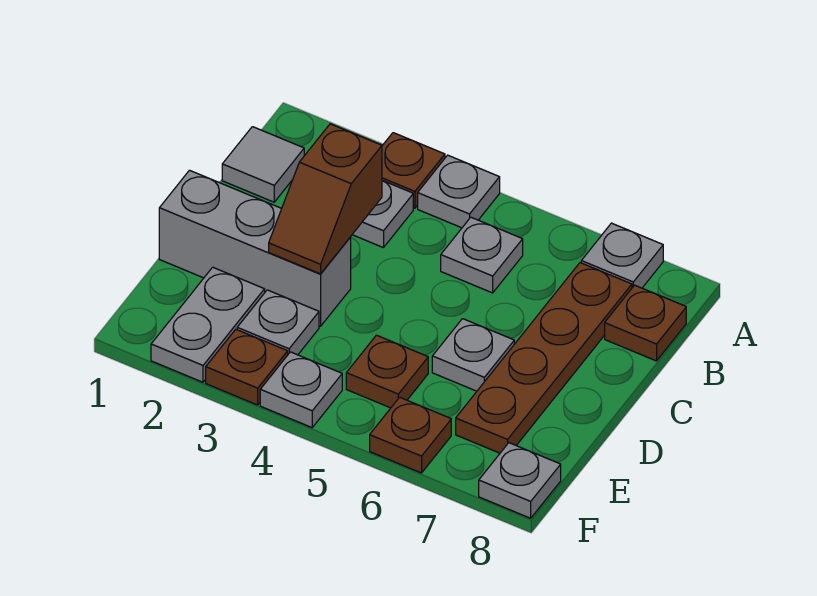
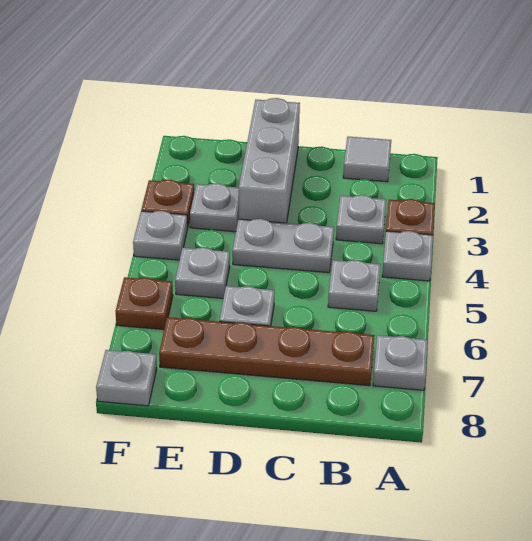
brown plate B8 level 1 -> none
brown slope C3:D3 level 2 top C -> none
grey plate E2:F2 level 1 -> grey plate C4:D4 level 1
brown plate E5 level 1 -> grey plate E5 level 1

